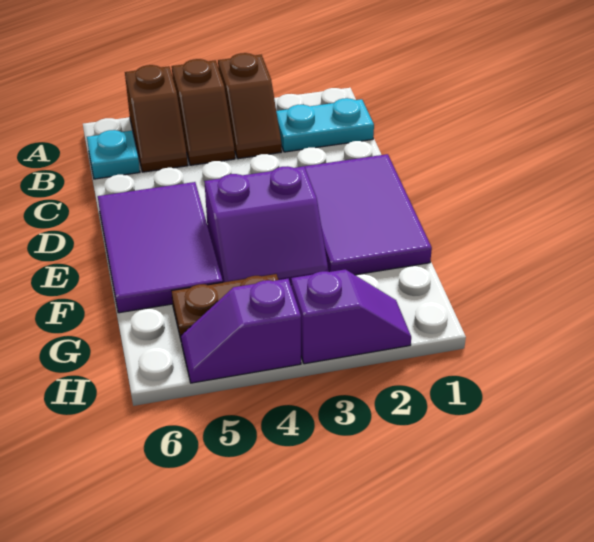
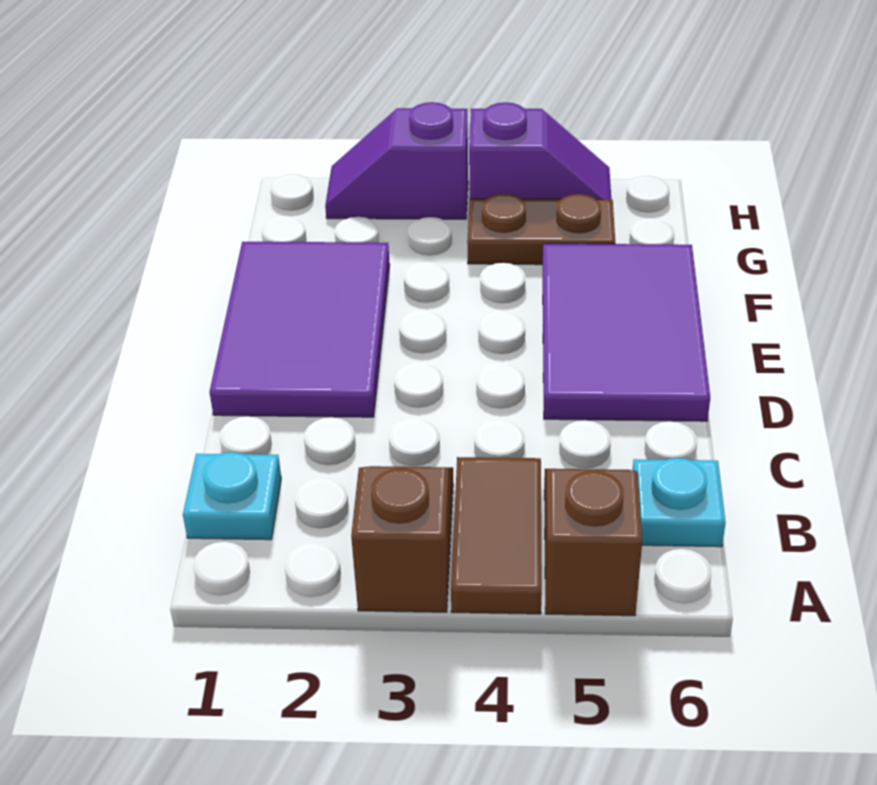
brown slope A4:B4 level 1 top A -> brown tile A4:B4 level 1
cyan plate B1:B2 level 1 -> cyan plate B1 level 1
purple slope E3:F4 level 1 top E -> none

